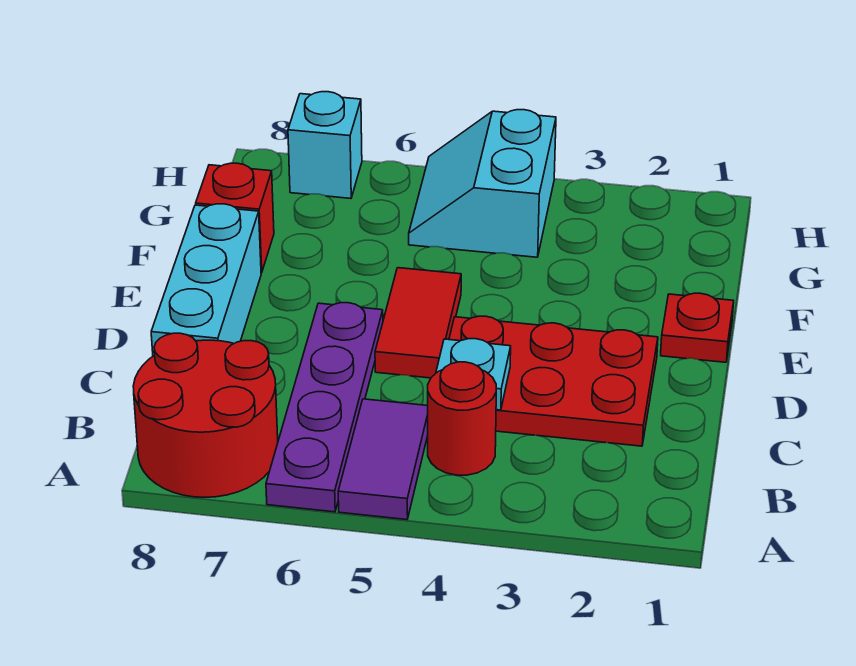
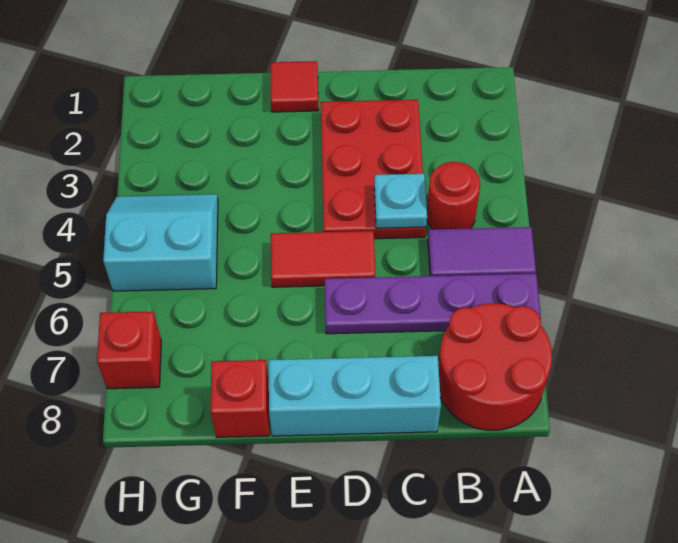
red plate E1 level 1 -> red tile E1 level 1
cyan slope G4:H5 level 1 top 4 -> cyan slope G4:H5 level 1 top 5
cyan brick H7 level 1 -> red brick H7 level 1

